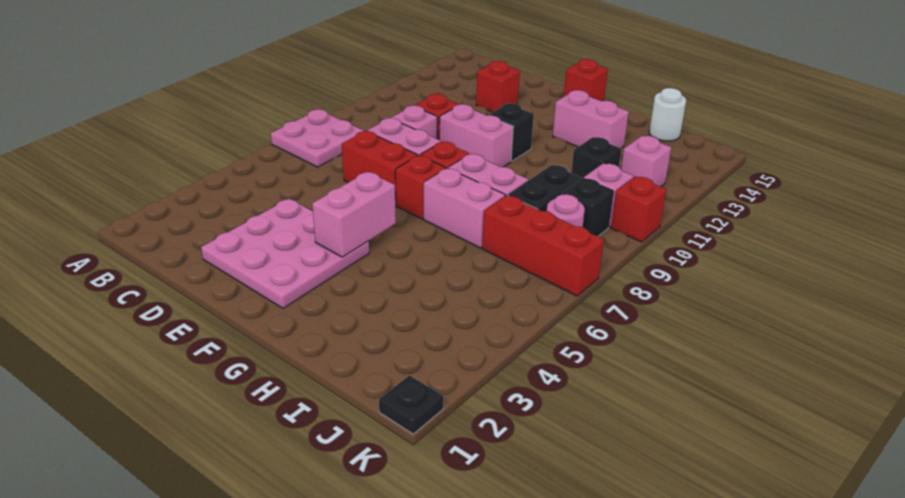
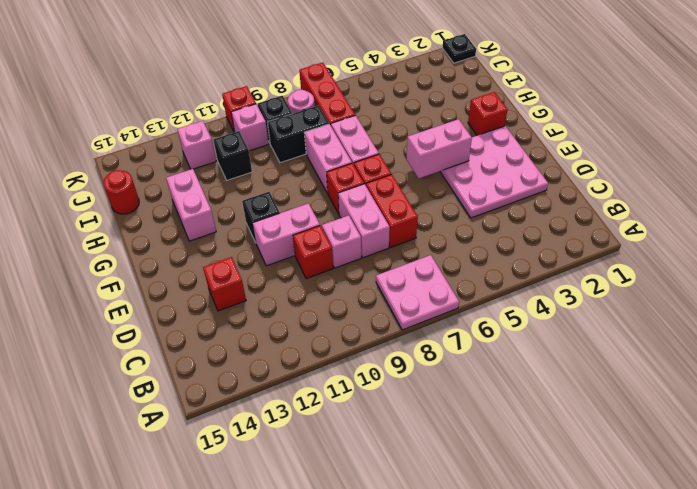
pink brick E10:F10 level 1 -> pink brick E10:E11 level 1
red brick F15 level 1 -> red brick G2 level 1
white round brick I15 level 1 -> red round brick I15 level 1

